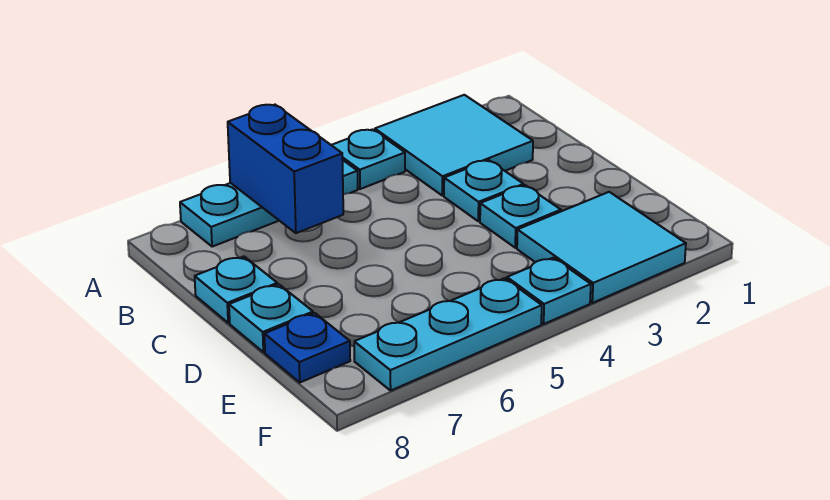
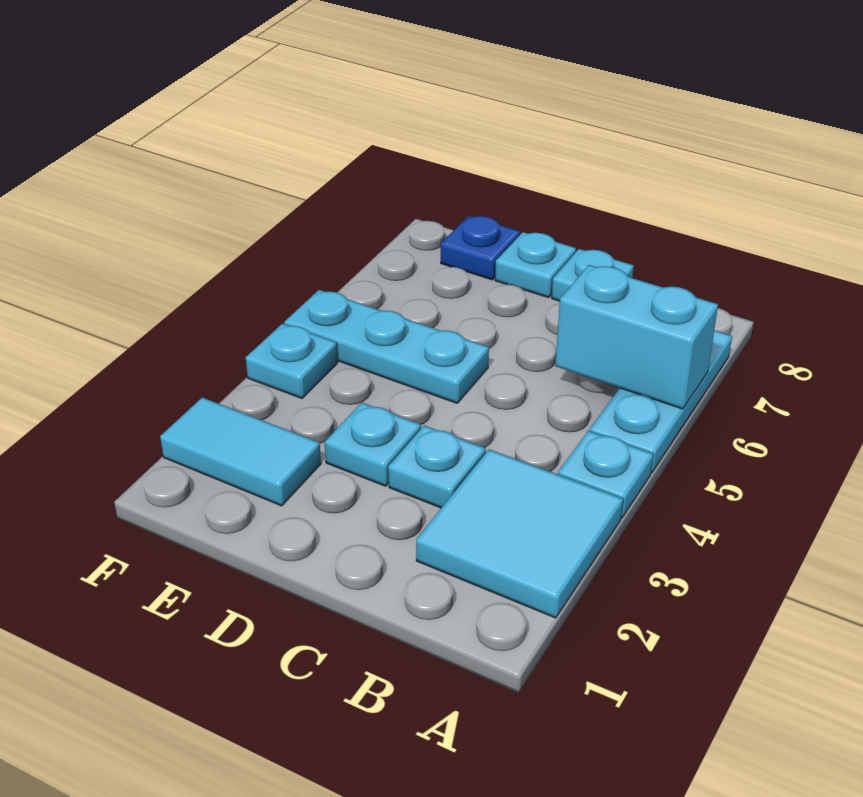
blue brick A6:B6 level 2 -> cyan brick A6:B6 level 2
cyan tile E2:F3 level 1 -> cyan tile E2:F2 level 1
cyan plate F5:F7 level 1 -> cyan plate D5:F5 level 1

